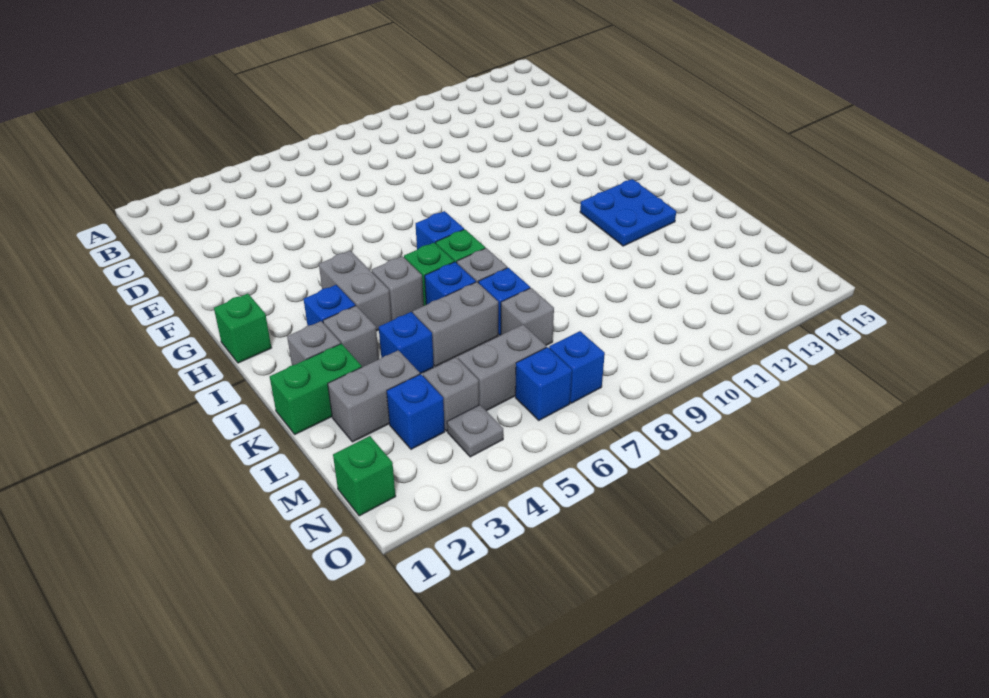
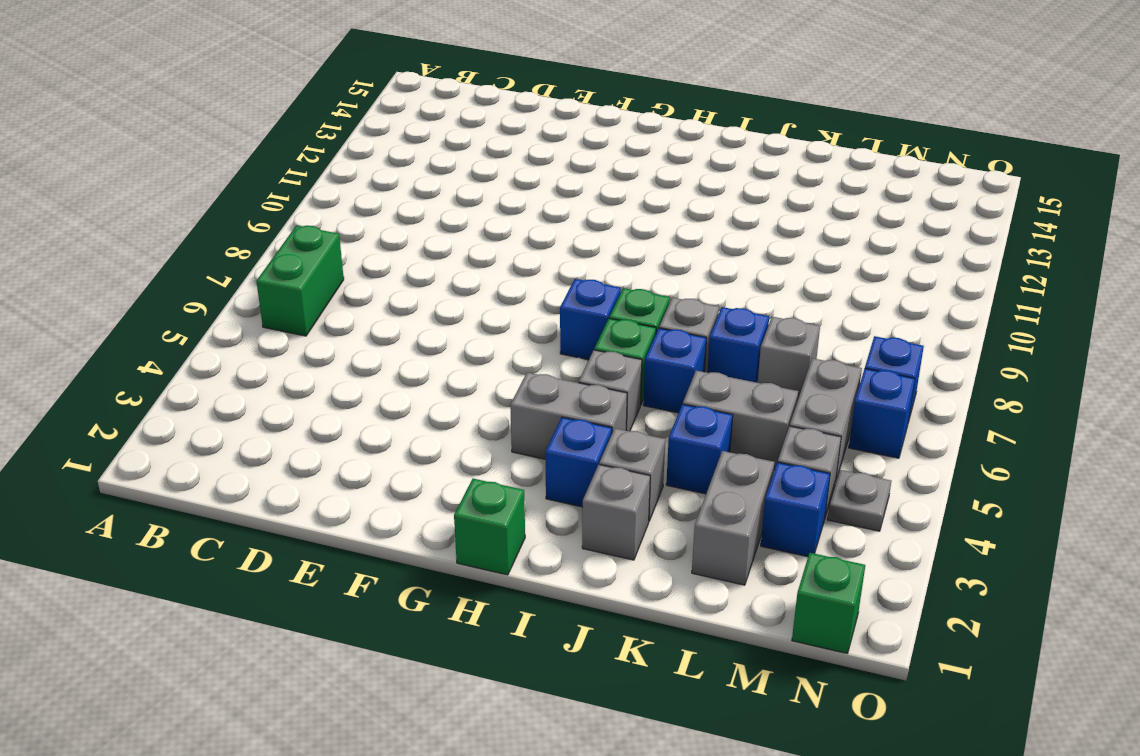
blue plate I12:J13 level 1 -> none
green brick K1:K2 level 1 -> green brick B6:B7 level 1
grey brick K5:K6 level 1 -> grey brick K5:L5 level 1

